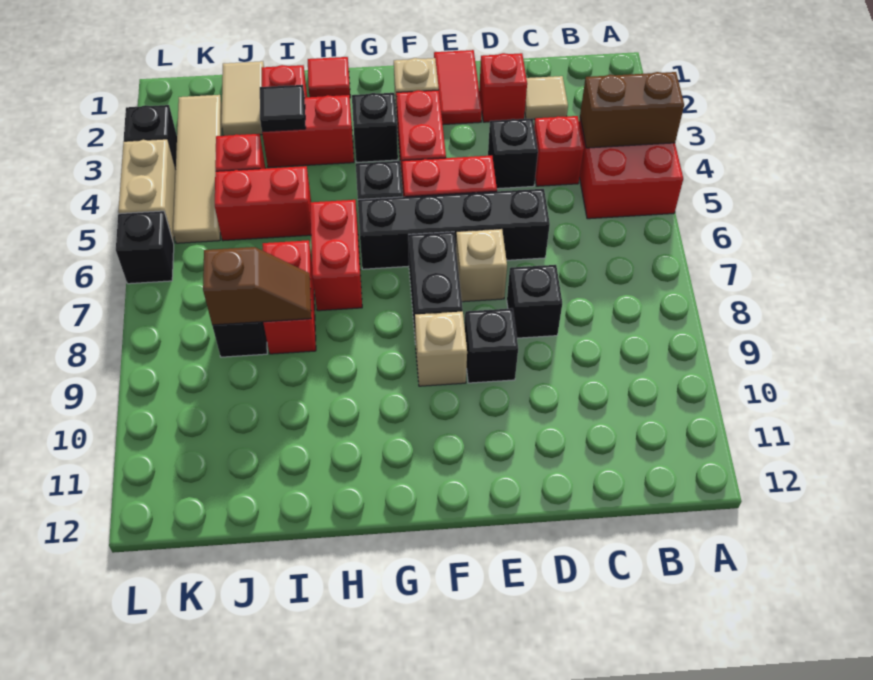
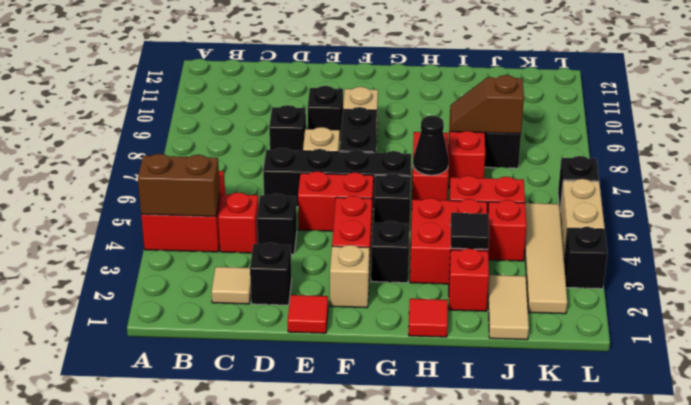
red brick D2 level 1 -> black brick D2 level 1
red tile E1:E2 level 1 -> red tile E1 level 1
red brick H3:I3 level 1 -> red brick H3:I4 level 1
none -> black cone H6 level 2

